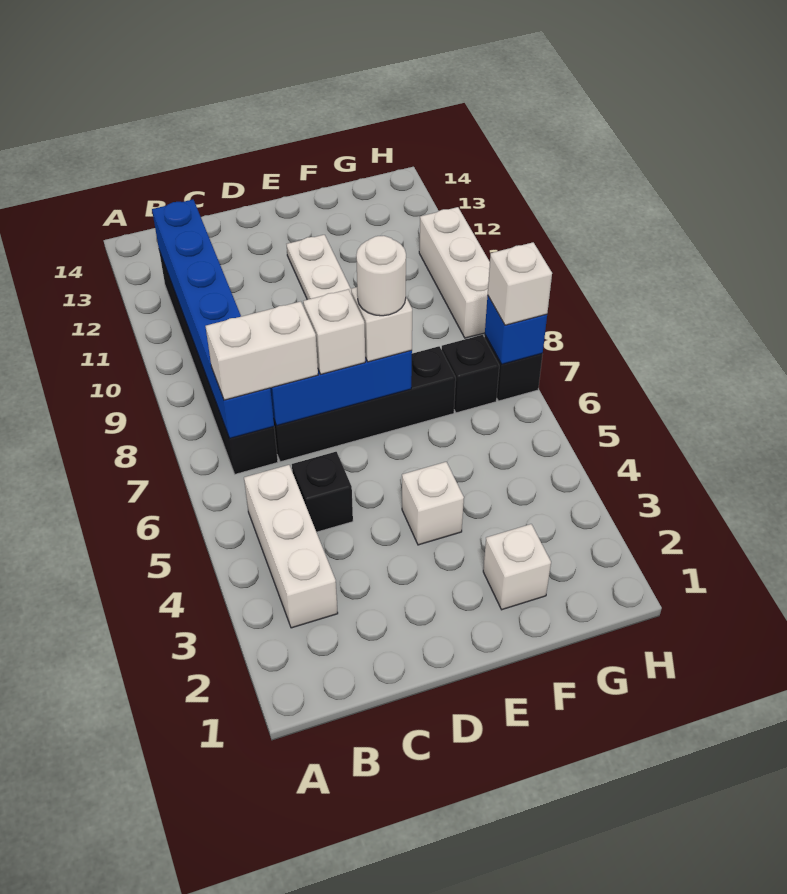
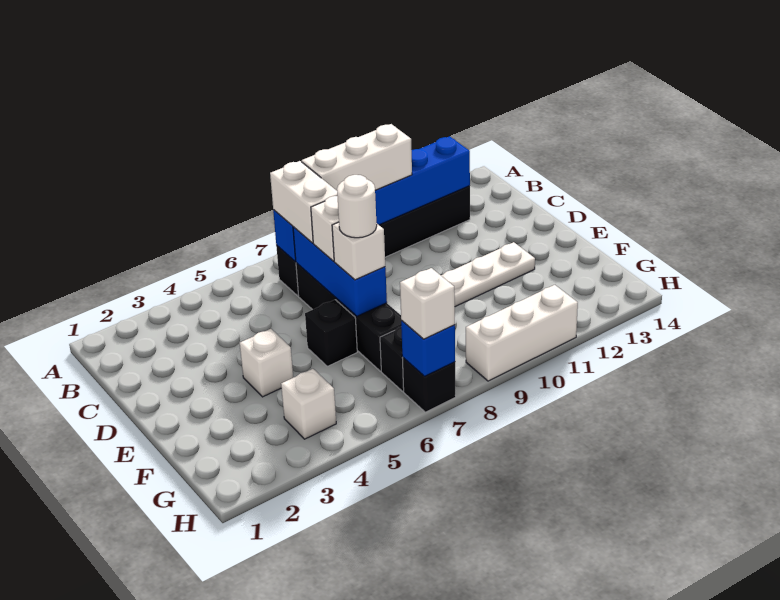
white brick B3:B5 level 1 -> white brick B8:B10 level 3
black brick C5 level 1 -> black brick E6 level 1
white brick F2 level 1 -> white brick G4 level 1

